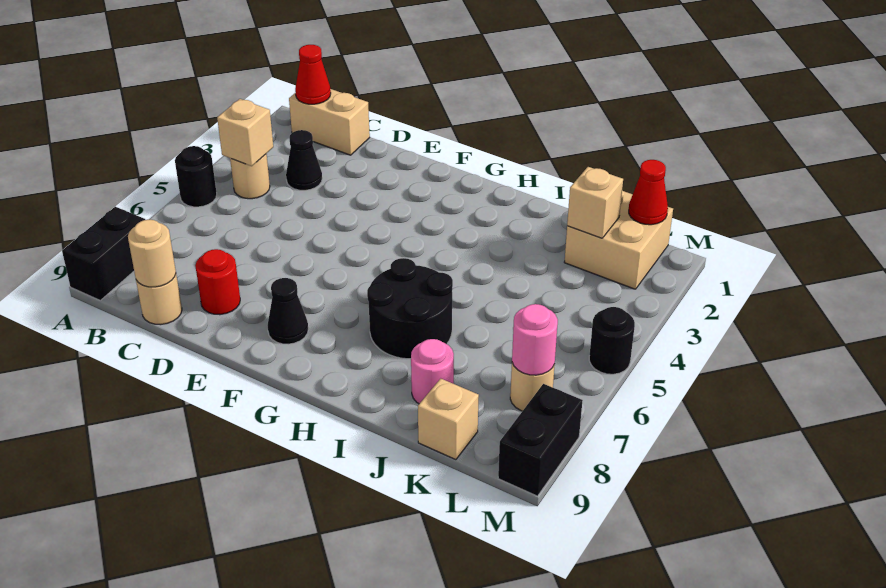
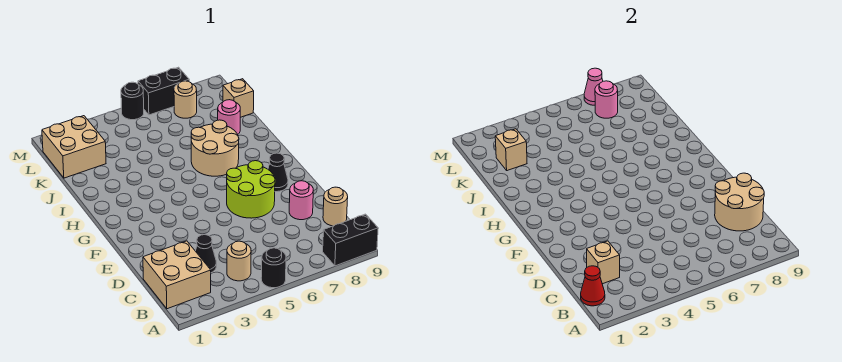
tan brick B1:C1 level 1 -> tan brick B1:C2 level 1
tan brick B4 level 2 -> tan brick C2 level 2
tan round brick C9 level 2 -> tan round brick C8:D9 level 2
red round brick D8 level 1 -> pink round brick D8 level 1
none -> lime round brick E6:F7 level 1
black round brick H6:I7 level 1 -> tan round brick H6:I7 level 1
red cone L1 level 2 -> none
none -> pink cone M7 level 2
black brick M8:M9 level 1 -> black brick M6:M7 level 1

